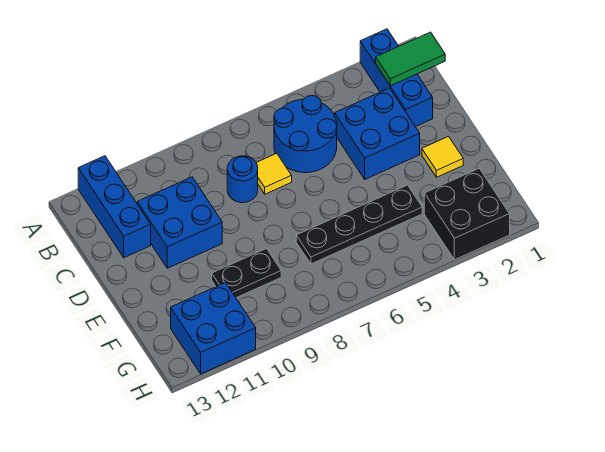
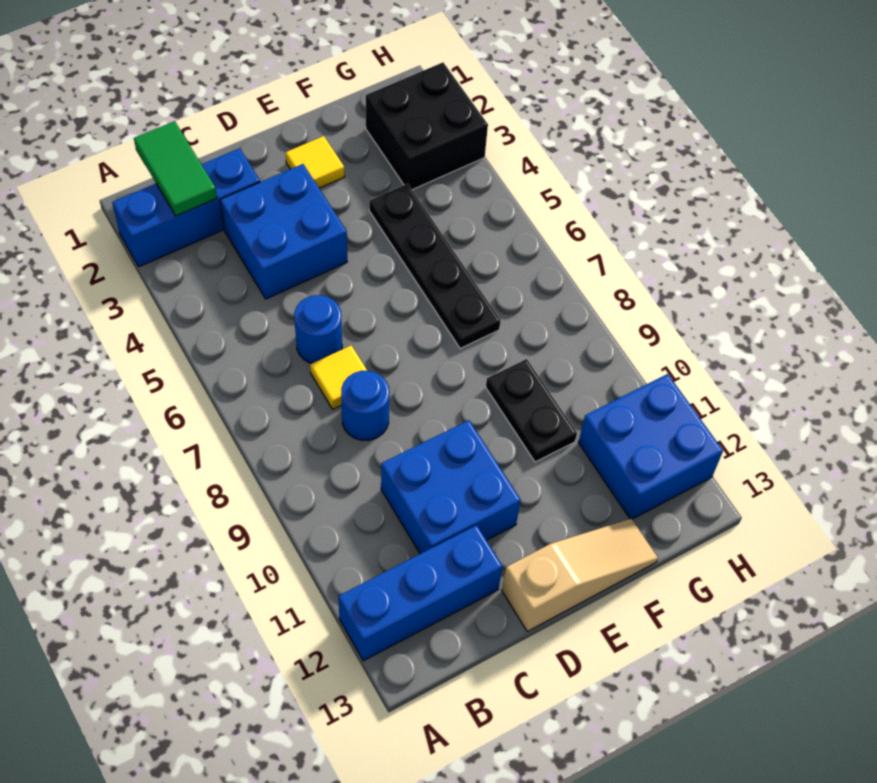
blue round brick B5:C6 level 1 -> blue round brick C6 level 1
none -> tan slope D13:F13 level 1 top D

